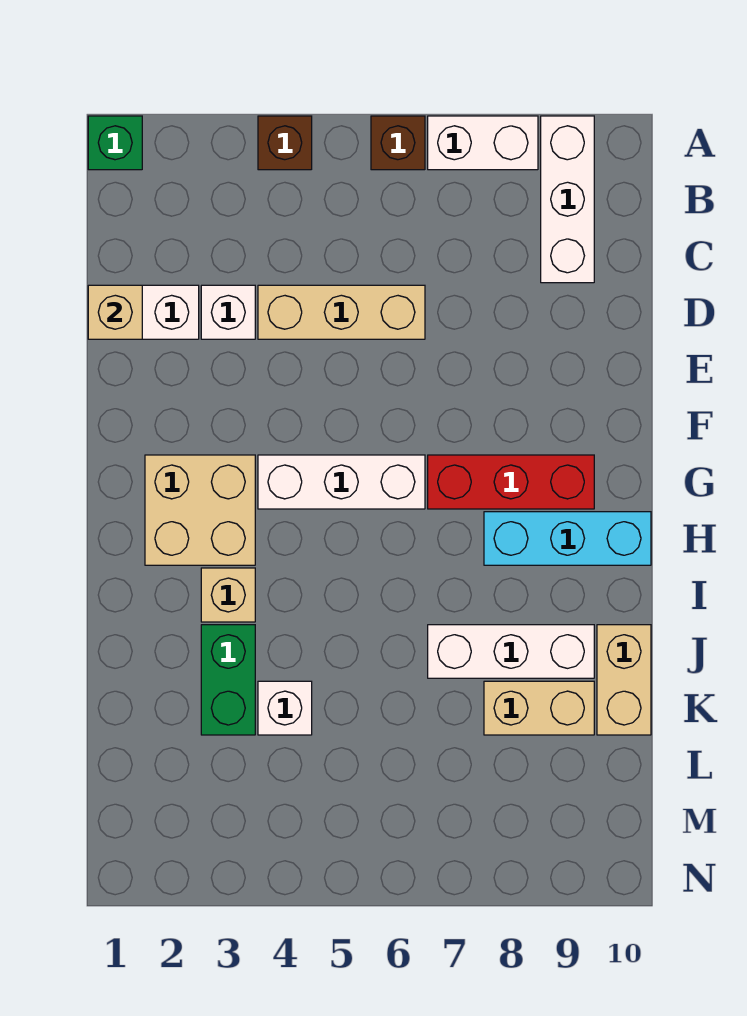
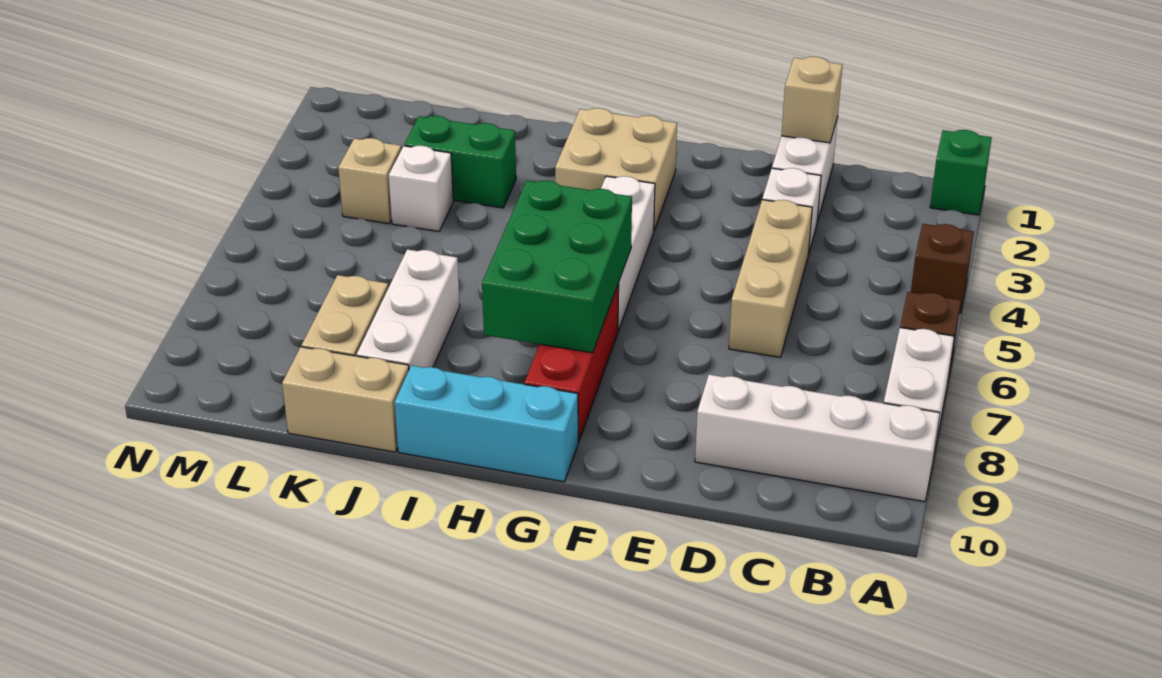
white brick A9:C9 level 1 -> white brick A9:D9 level 1
none -> green brick G6:H8 level 2
cyan brick H8:H10 level 1 -> cyan brick G10:I10 level 1
tan brick I3 level 1 -> tan brick L4 level 1

